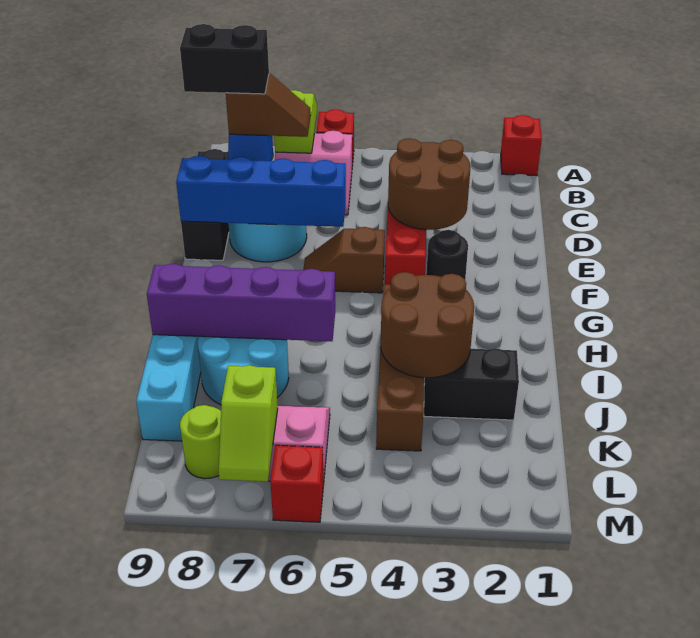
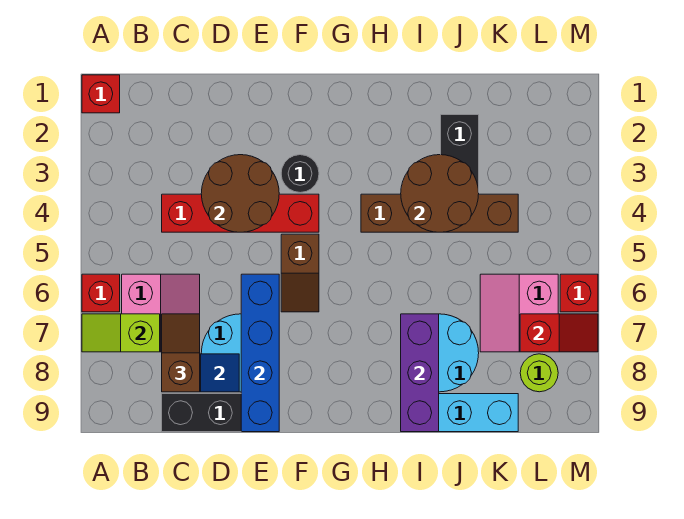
black brick C8:C9 level 4 -> none
purple brick I6:I9 level 2 -> purple brick I7:I9 level 2
lime slope L7:M7 level 2 top L -> red slope L7:M7 level 2 top L

